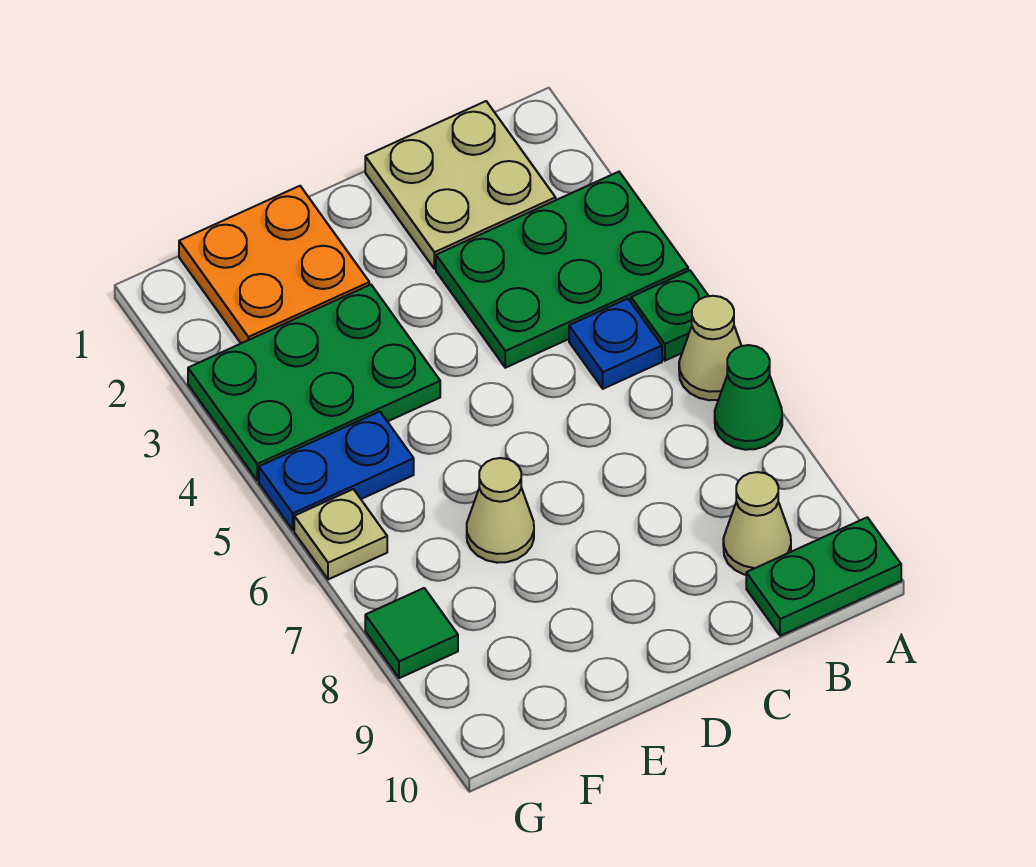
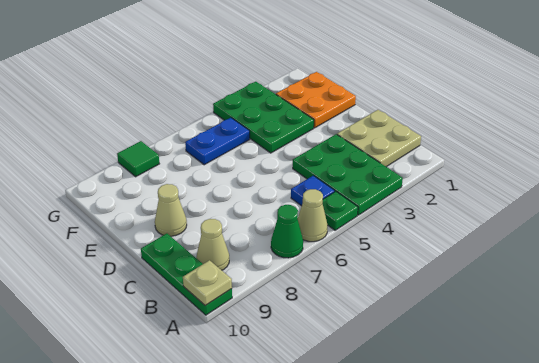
green plate A10:B10 level 1 -> green plate A10:C10 level 1
tan cone E7 level 1 -> tan cone D9 level 1
blue plate F5:G5 level 1 -> blue plate F5:F6 level 1
tan plate G6 level 1 -> tan plate A10 level 2

